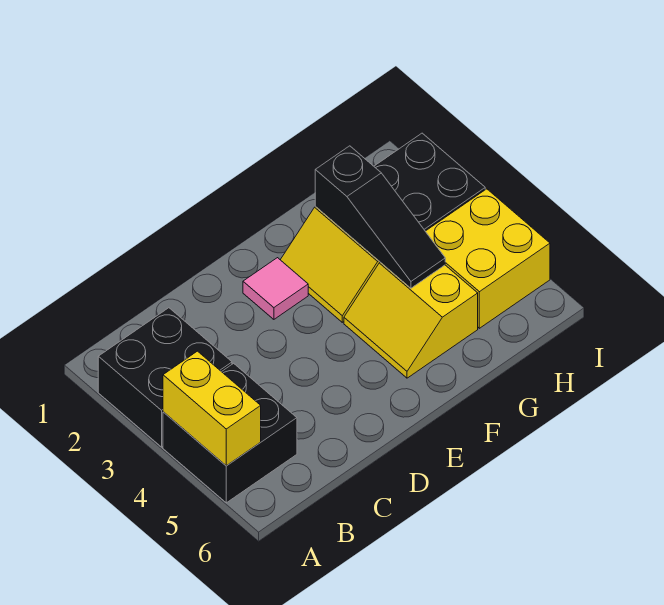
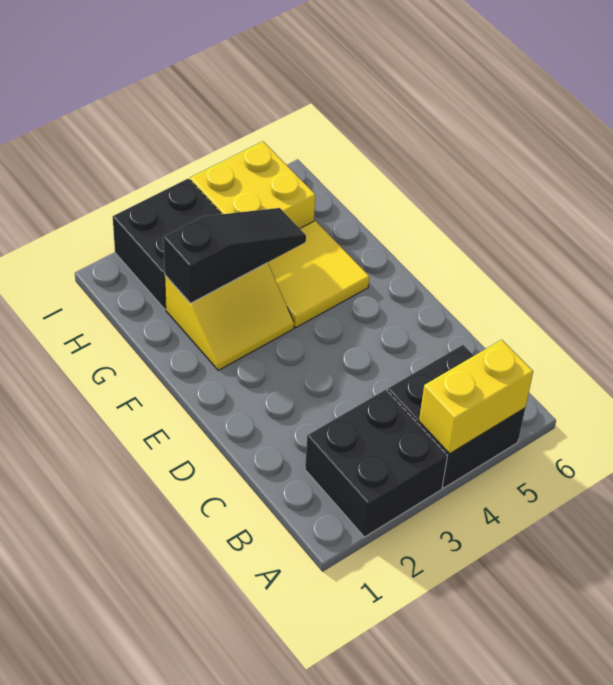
pink tile E2 level 1 -> none
yellow slope F4:G5 level 1 top G -> yellow tile F4:G5 level 1

